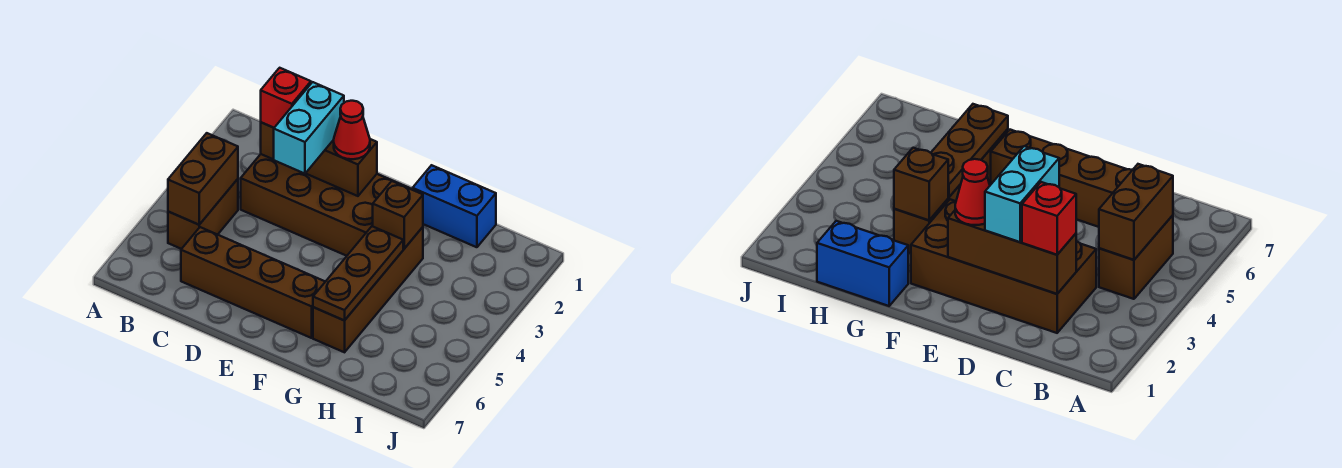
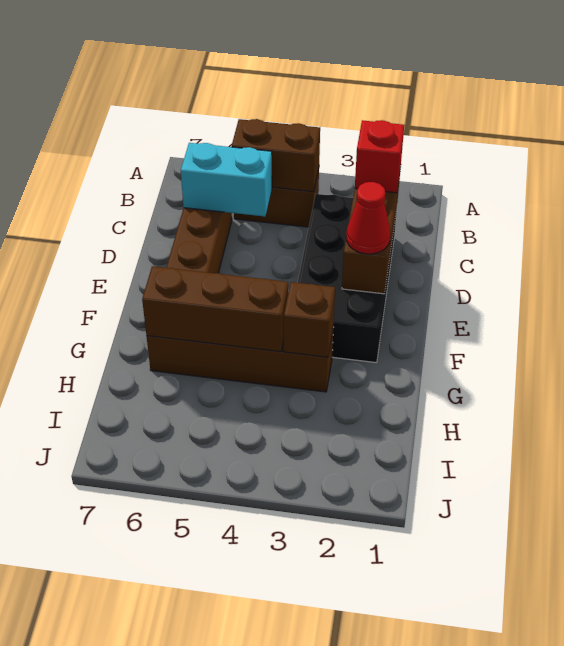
brown brick C2:F3 level 1 -> black brick C2:F3 level 1
cyan brick D2:D3 level 3 -> cyan brick C5:C6 level 2
blue brick G1:H1 level 1 -> none
brown plate G4:G6 level 2 -> brown brick G4:G6 level 2

